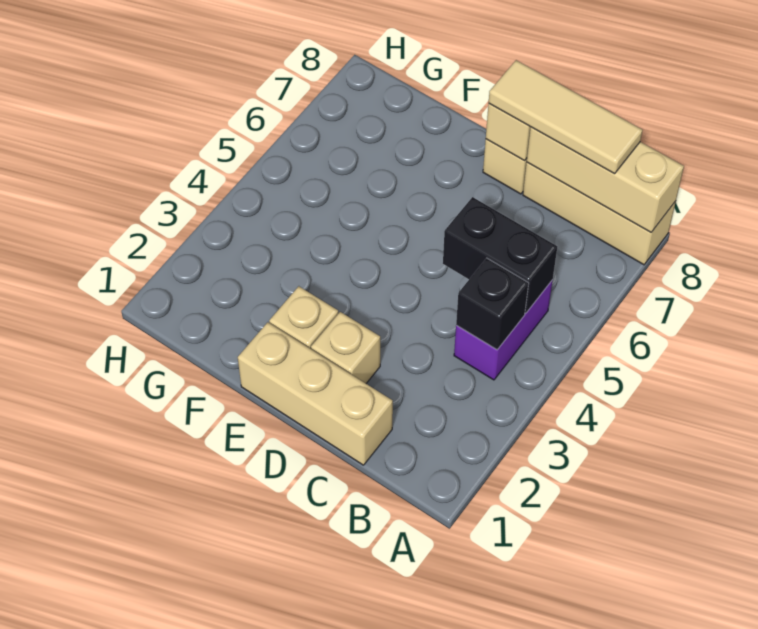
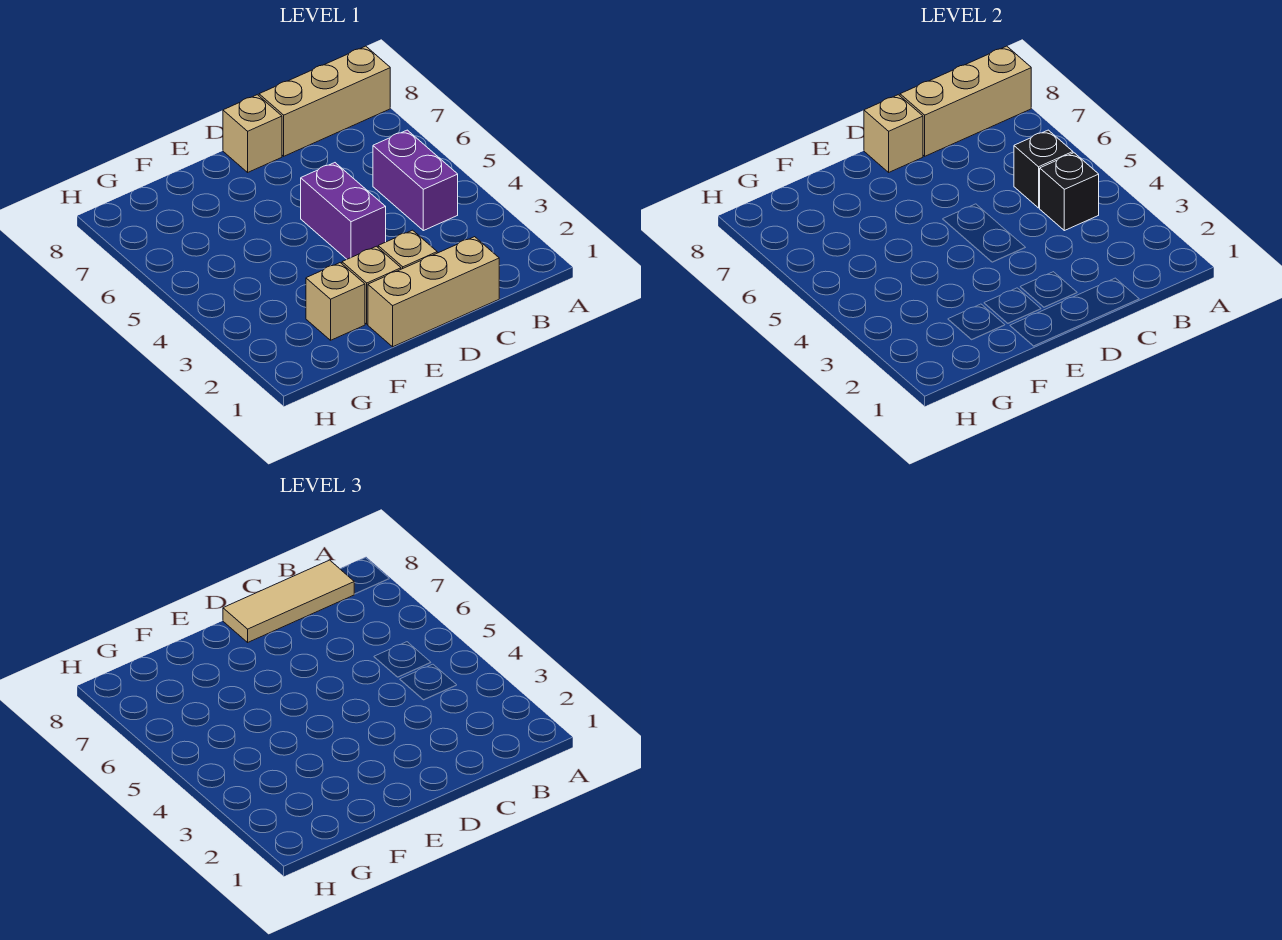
black brick B5:C5 level 2 -> black brick B5 level 2
none -> purple brick D4:D5 level 1
none -> tan brick F2 level 1

